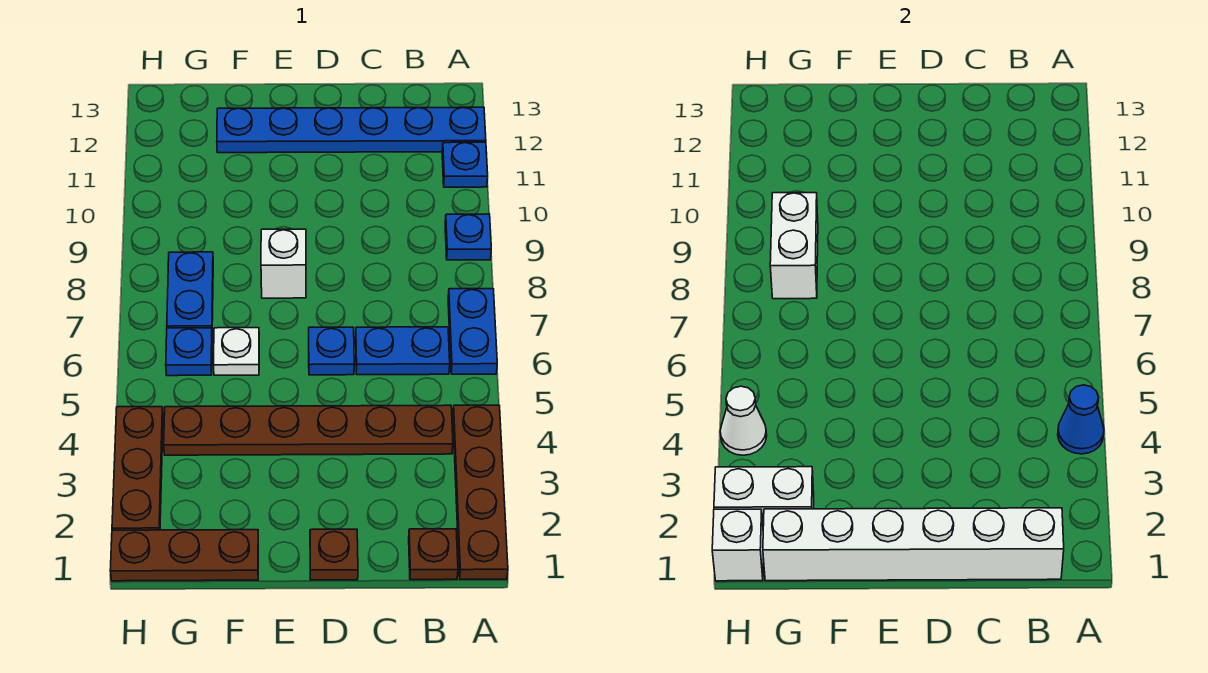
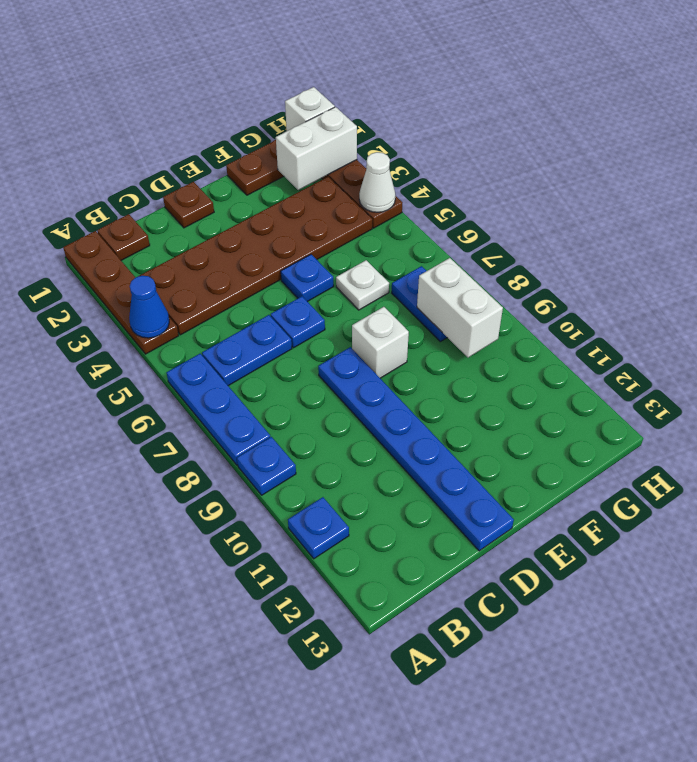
blue plate A6:A7 level 1 -> blue plate A6:A8 level 1
blue plate A12:F12 level 1 -> blue plate D8:D13 level 1
white brick B1:G1 level 2 -> none
brown plate B4:G4 level 1 -> brown plate B3:G4 level 1
blue plate G6 level 1 -> blue plate E5 level 1

